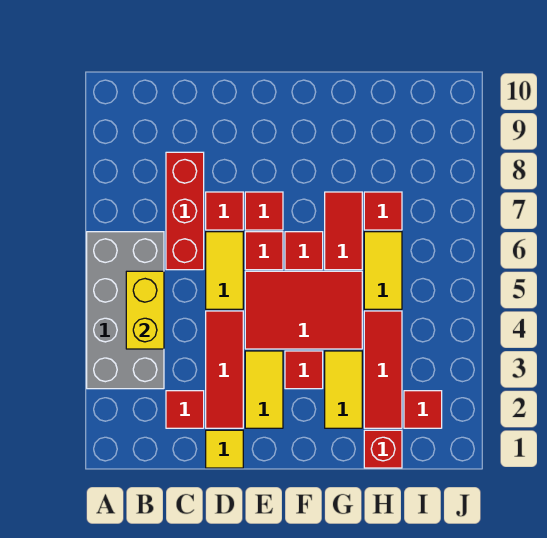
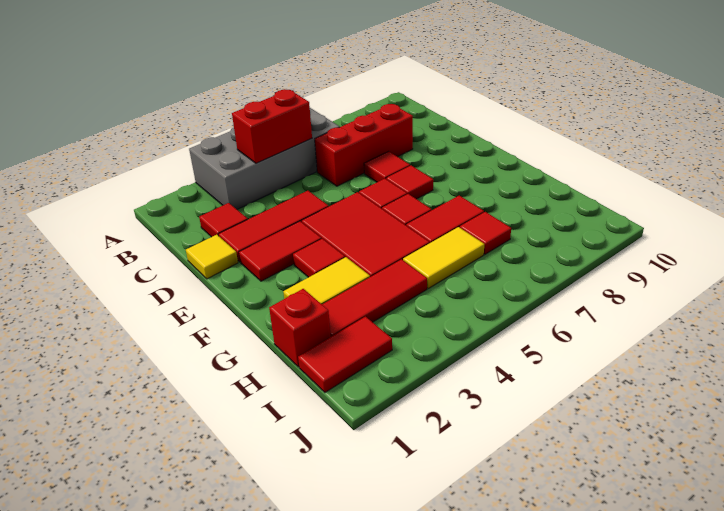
yellow brick B4:B5 level 2 -> red brick B4:B5 level 2
yellow tile D5:D6 level 1 -> none
yellow tile E2:E3 level 1 -> red tile E2:E3 level 1
red tile I2 level 1 -> red tile I1:I2 level 1

